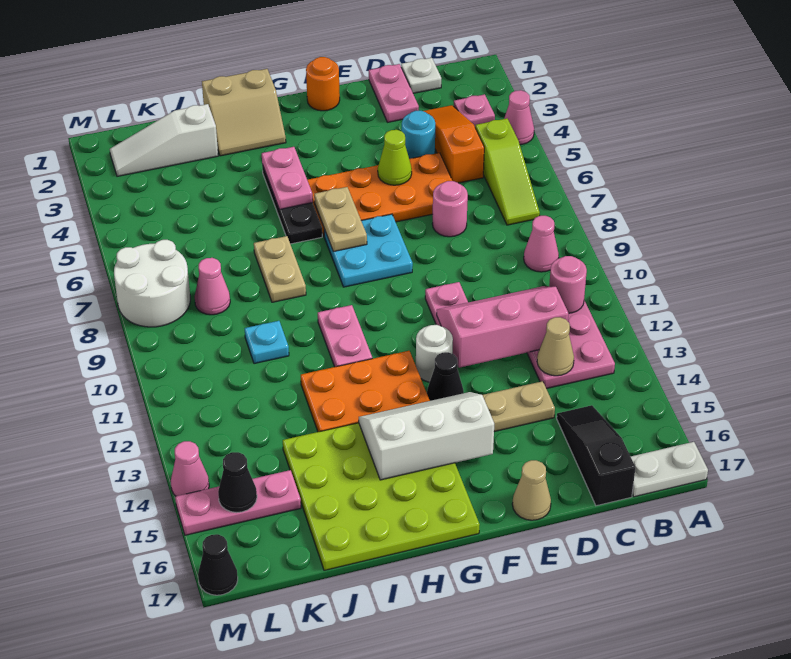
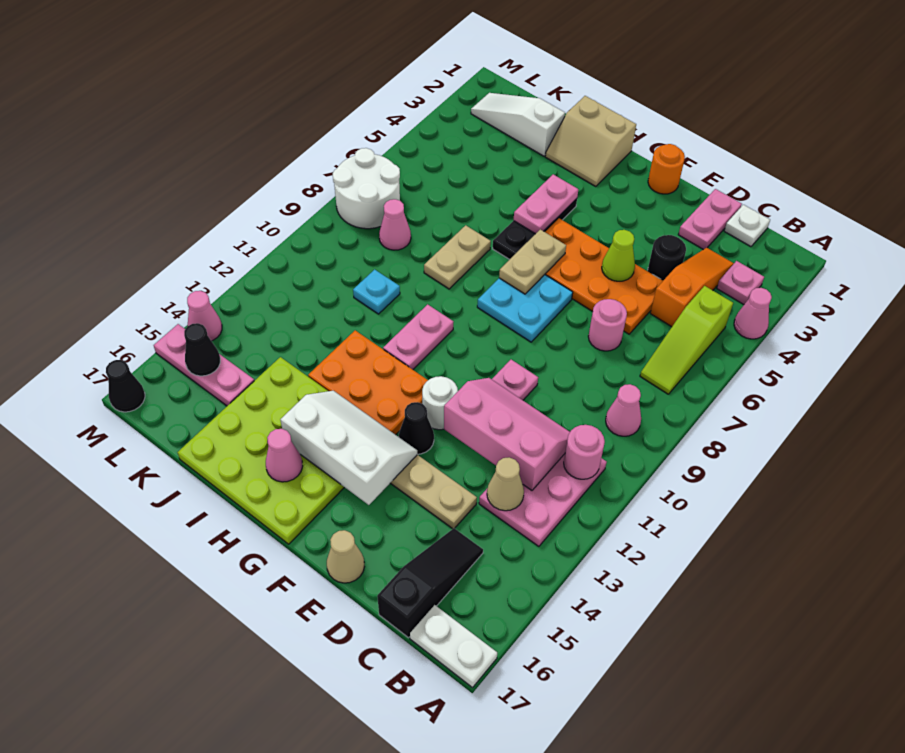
cyan round brick D4 level 1 -> black round brick D4 level 1
none -> pink cone H16 level 2

